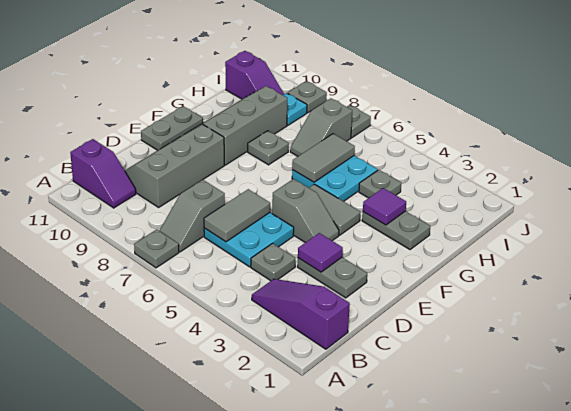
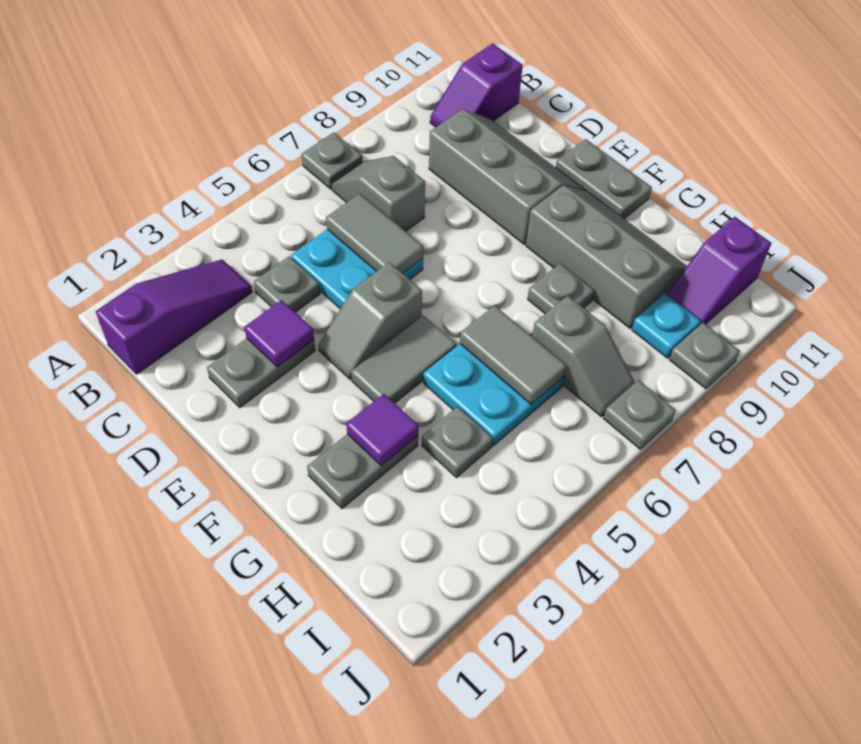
grey slope H7:I7 level 1 top I -> grey slope H7:I7 level 1 top H

